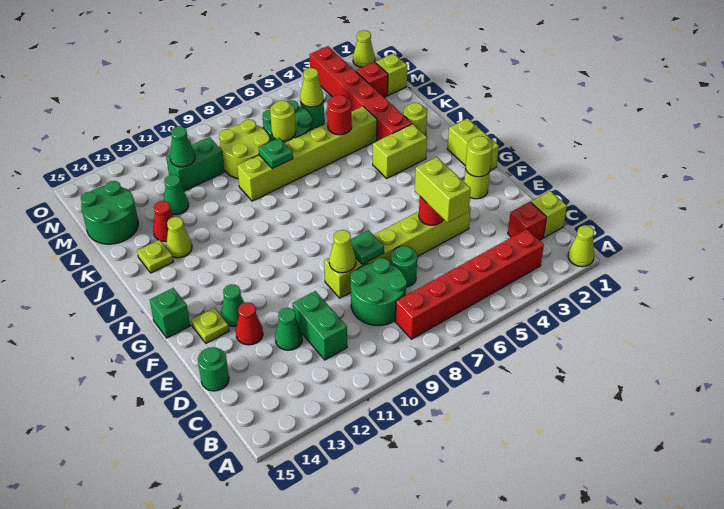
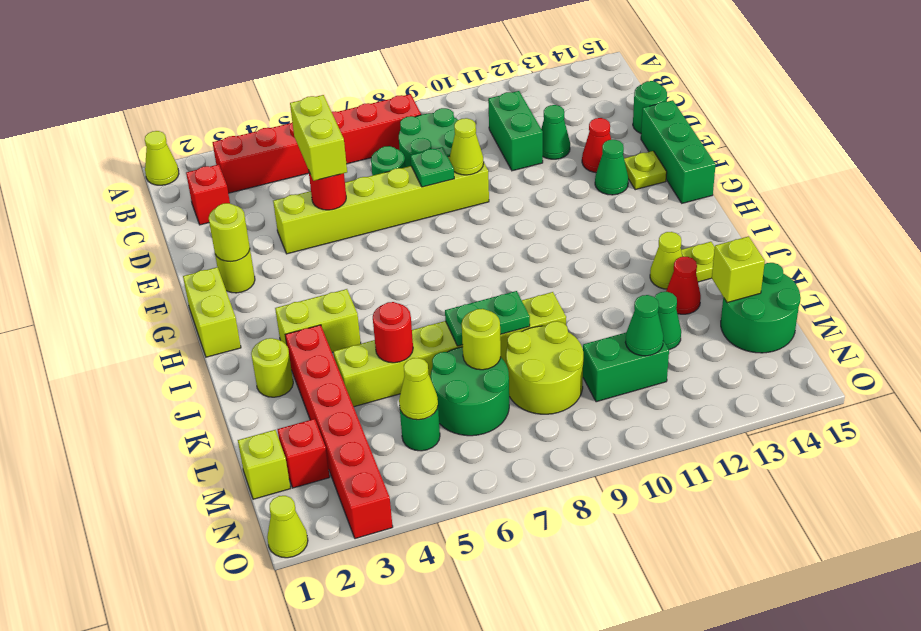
lime brick C1 level 1 -> lime brick L14 level 2
green brick G15 level 1 -> green brick E15:G15 level 1
green plate K8 level 2 -> green plate K7:K8 level 2

